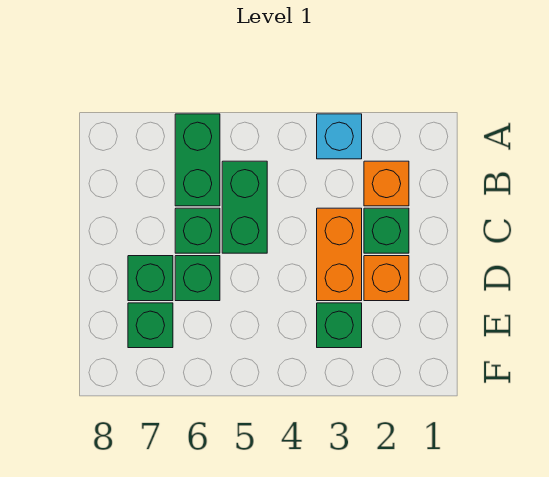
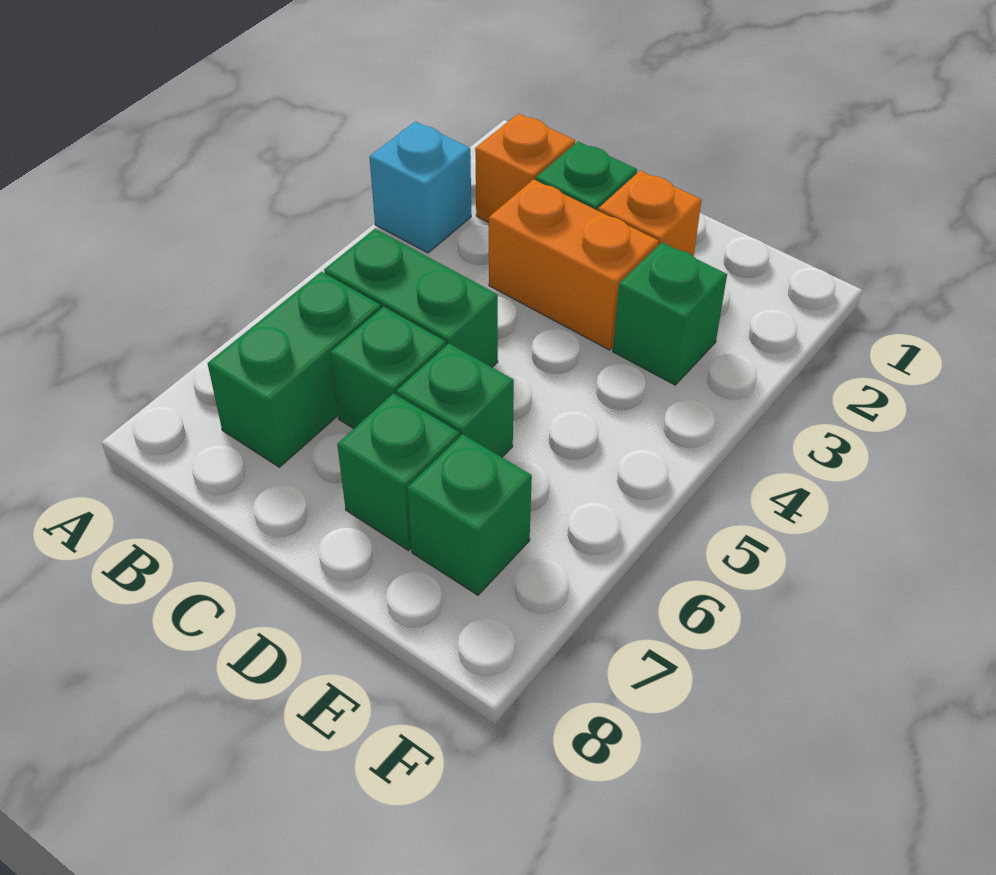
green brick A6:B6 level 1 -> green brick B6:B7 level 1

